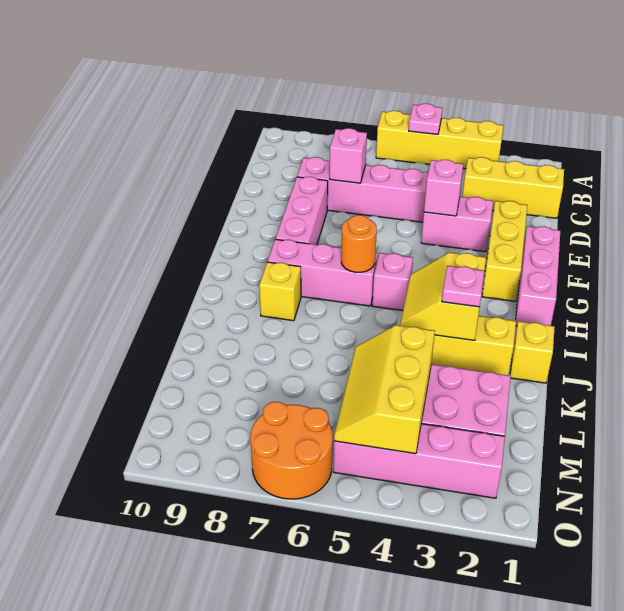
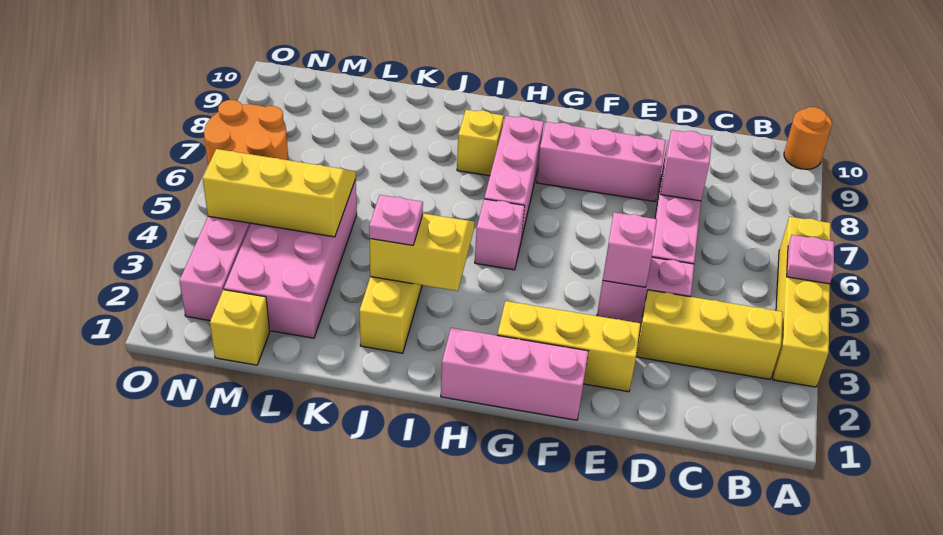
yellow brick C1:C3 level 1 -> yellow brick B3:D3 level 1
pink brick E3:E4 level 1 -> pink brick D4:E4 level 1
orange round brick H6 level 2 -> orange round brick A10 level 1
yellow brick J1 level 1 -> yellow brick M1 level 1

